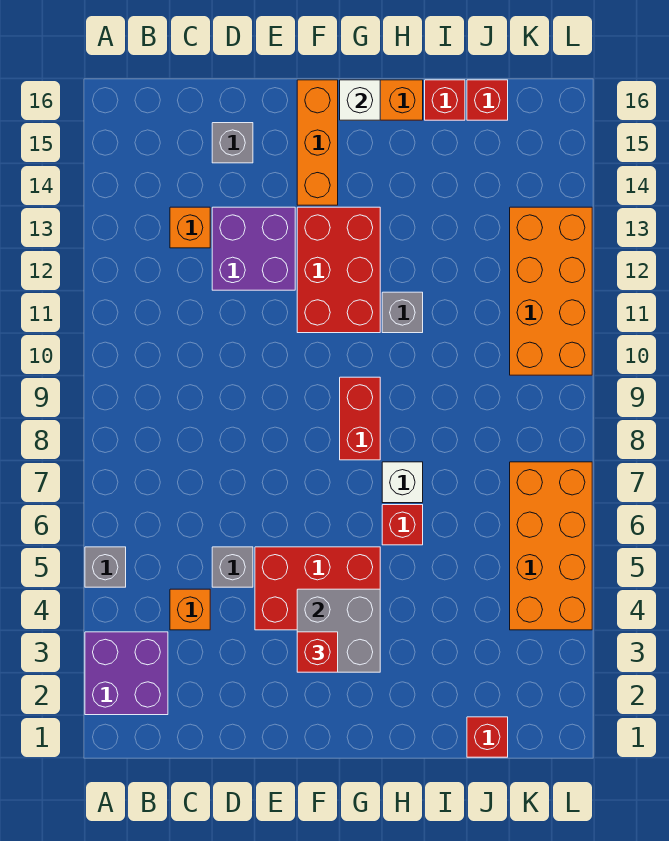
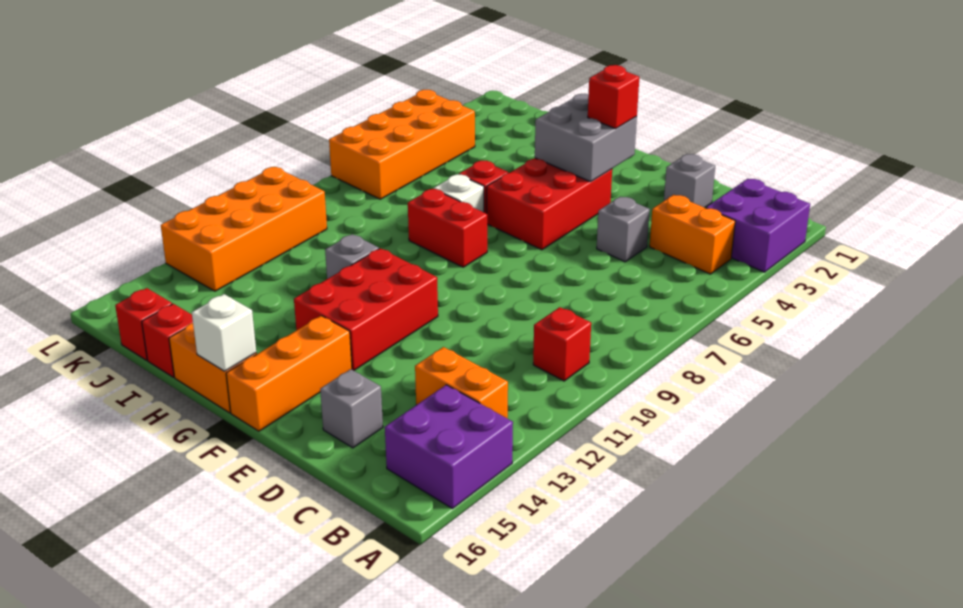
grey brick A5 level 1 -> grey brick D2 level 1
orange brick C4 level 1 -> orange brick B4:C4 level 1
orange brick C13 level 1 -> orange brick B13:C13 level 1
purple brick D12:E13 level 1 -> purple brick A14:B15 level 1
red brick E4:G5 level 1 -> red brick F4:G6 level 1
red brick G8:G9 level 1 -> red brick G8:H8 level 1
red brick J1 level 1 -> red brick B10 level 1

